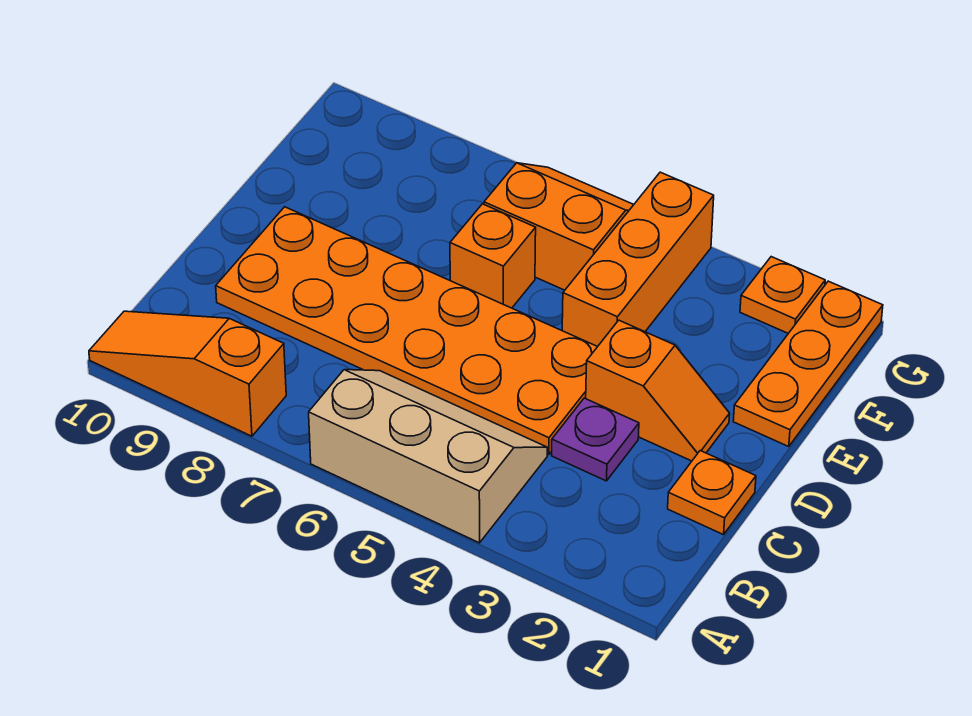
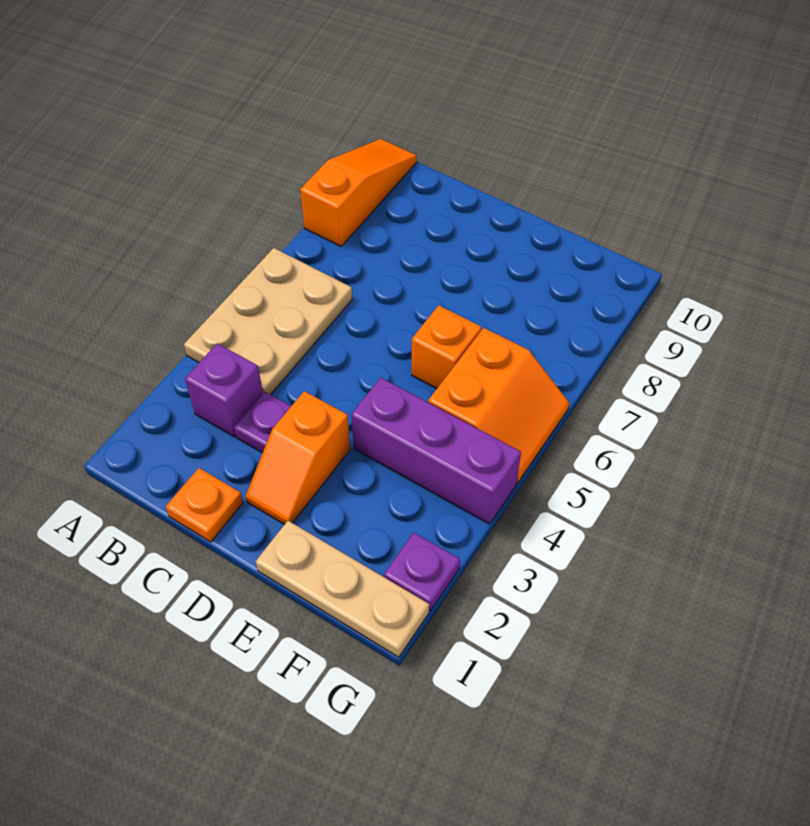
tan slope A4:B6 level 1 top A -> tan plate A4:B6 level 1
none -> purple brick B3 level 1
orange plate C4:D9 level 1 -> none
orange plate E1:G1 level 1 -> tan plate E1:G1 level 1
orange brick E4:G4 level 1 -> purple brick E4:G4 level 1
orange plate G2 level 1 -> purple plate G2 level 1

